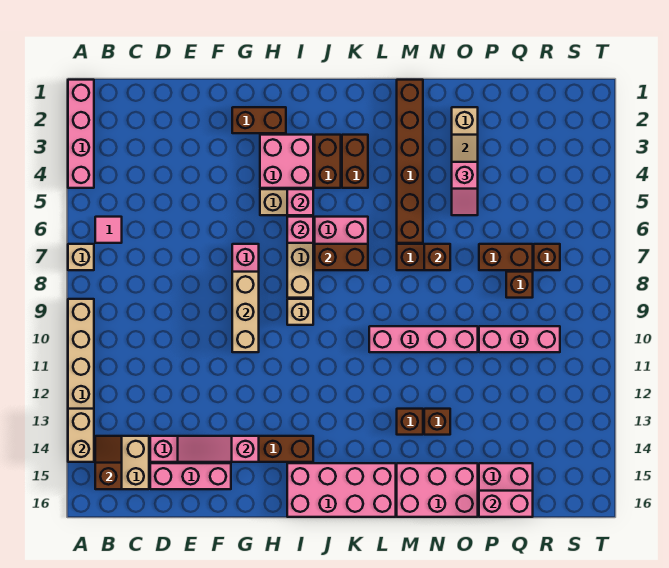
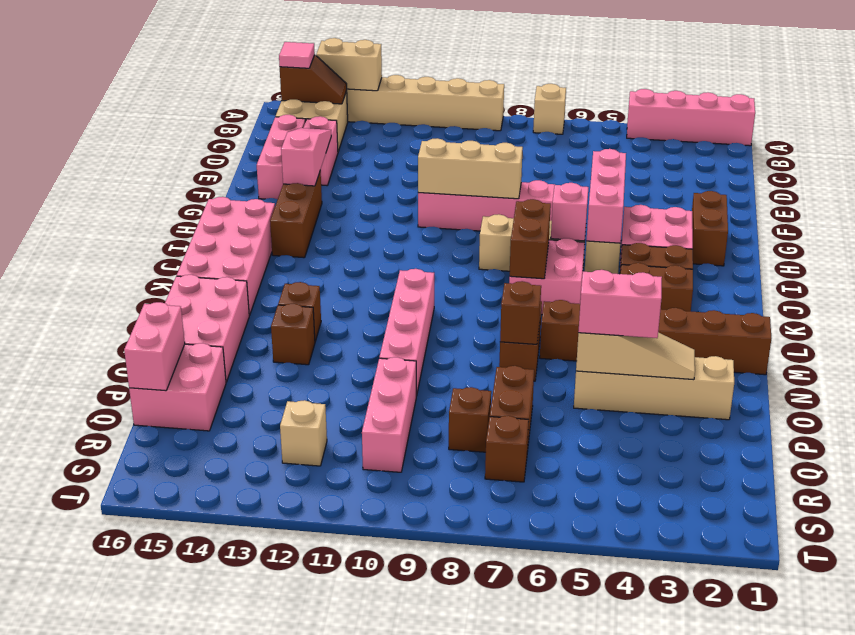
pink tile B6 level 1 -> pink tile B15 level 3
pink brick I5 level 2 -> pink brick G5:I5 level 2
tan brick I9 level 1 -> tan brick R12 level 1
pink slope O4:O5 level 3 top 4 -> pink brick O4:O5 level 3

